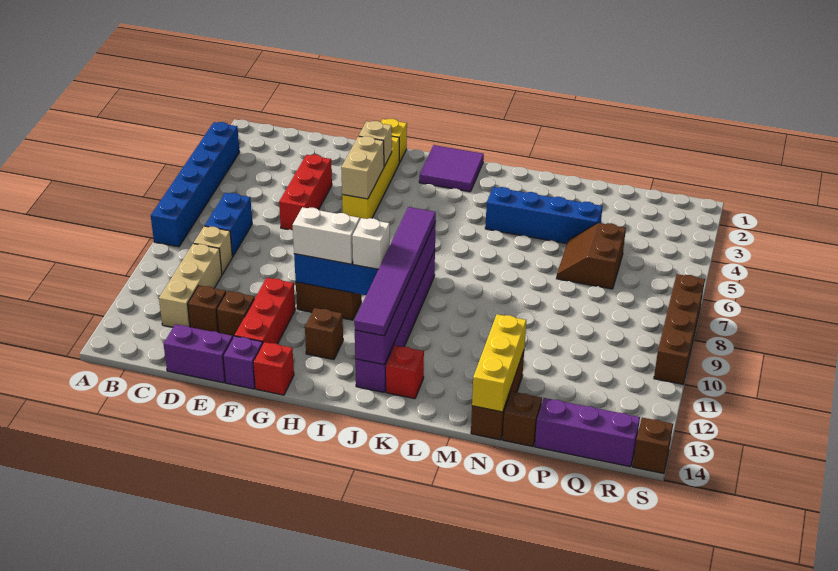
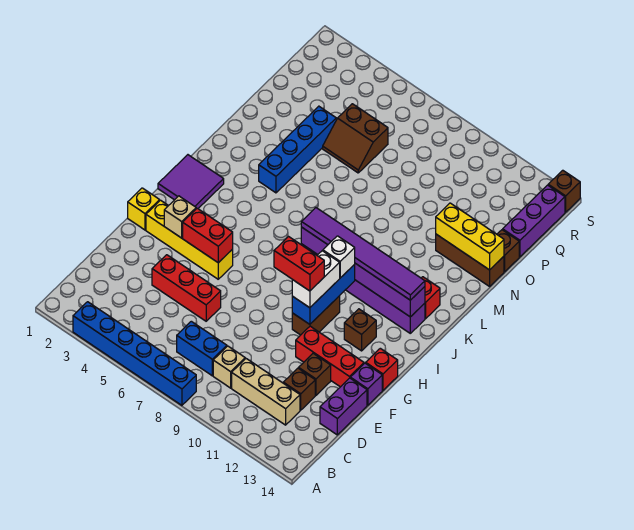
tan brick G4:G5 level 2 -> red brick G4:G5 level 2
none -> red brick G9:G10 level 4
brown brick S7:S10 level 1 -> none

